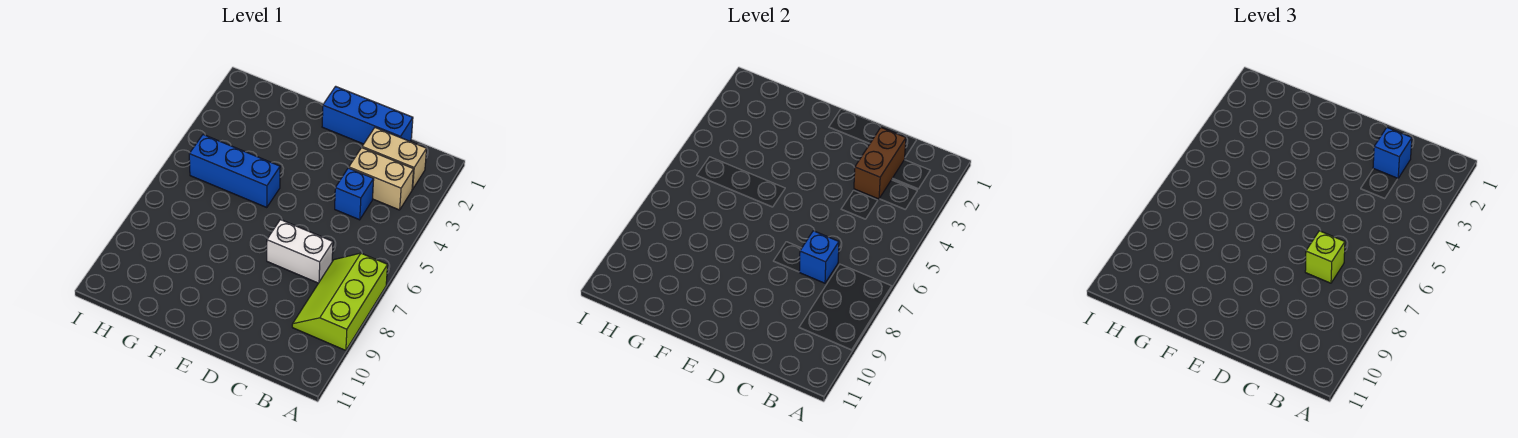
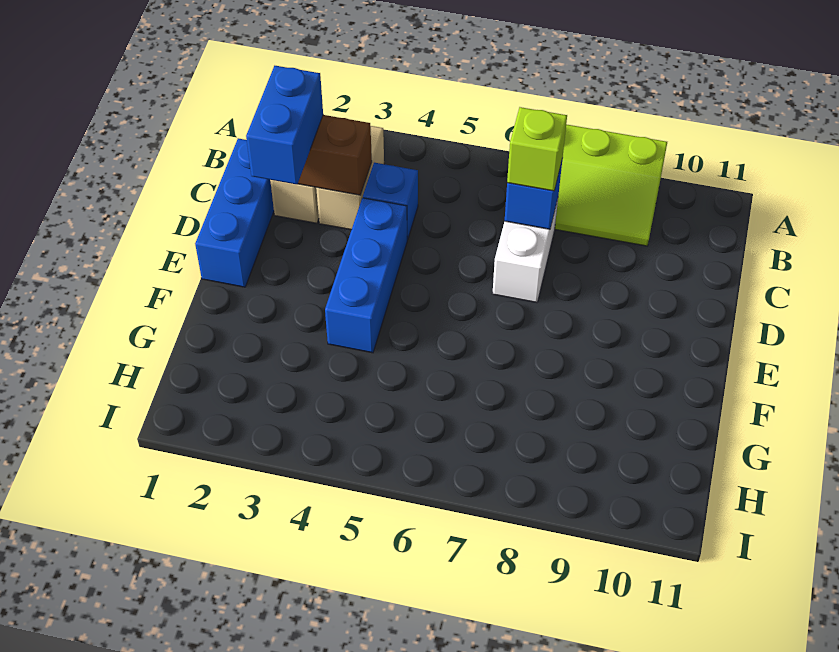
blue brick C2 level 3 -> blue brick C2:D2 level 3
blue brick F5:H5 level 1 -> blue brick D4:F4 level 1

